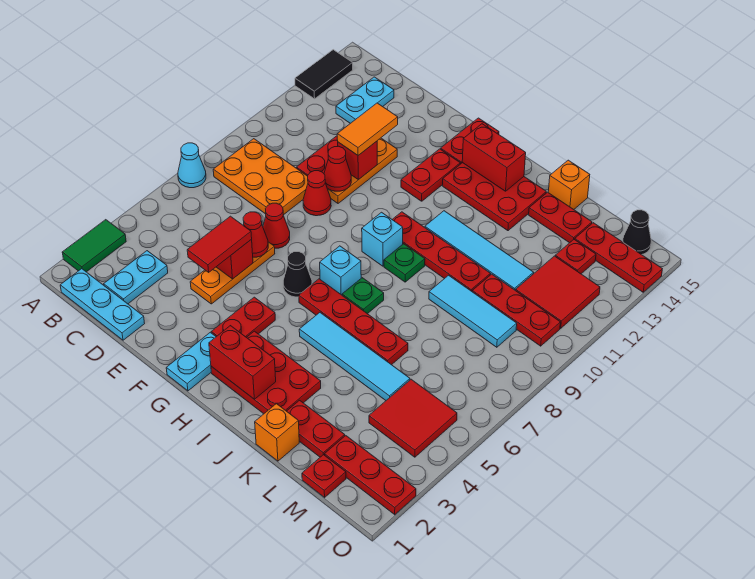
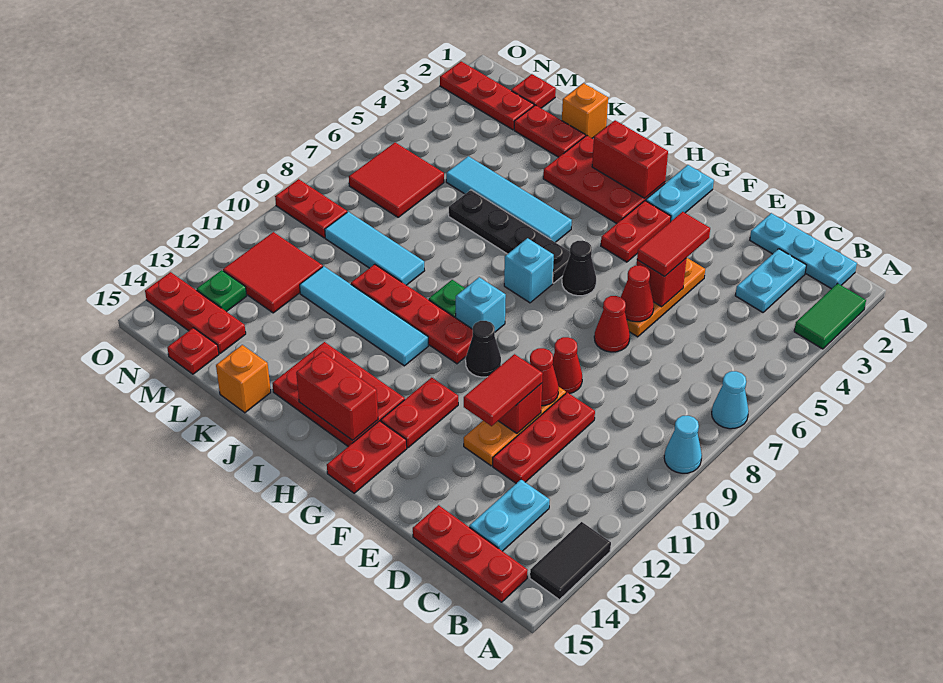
none -> cyan cone A9 level 1
orange plate B8:D9 level 1 -> none
orange tile E11:E12 level 3 -> red tile E11:E12 level 3
red plate H6:K6 level 1 -> black plate H6:K6 level 1
green plate I7 level 1 -> green plate N13 level 1
red plate K14:L14 level 1 -> red plate N9:O9 level 1
red plate L10:N10 level 1 -> red plate B15:D15 level 1
red tile M4:N5 level 1 -> red tile M6:N7 level 1
red plate M13 level 1 -> red plate M15 level 1
black cone N15 level 1 -> black cone G10 level 1

